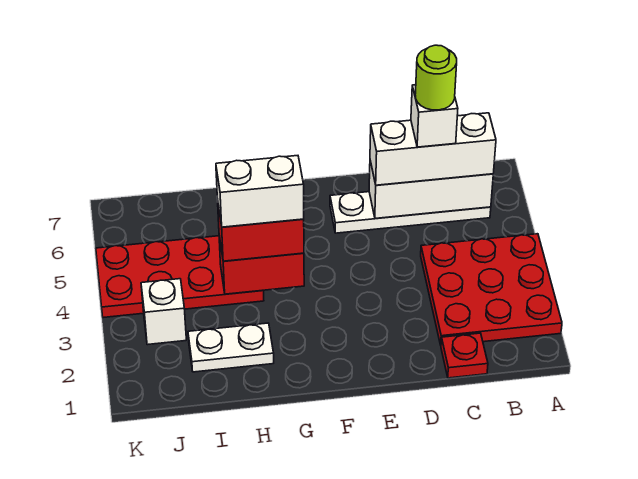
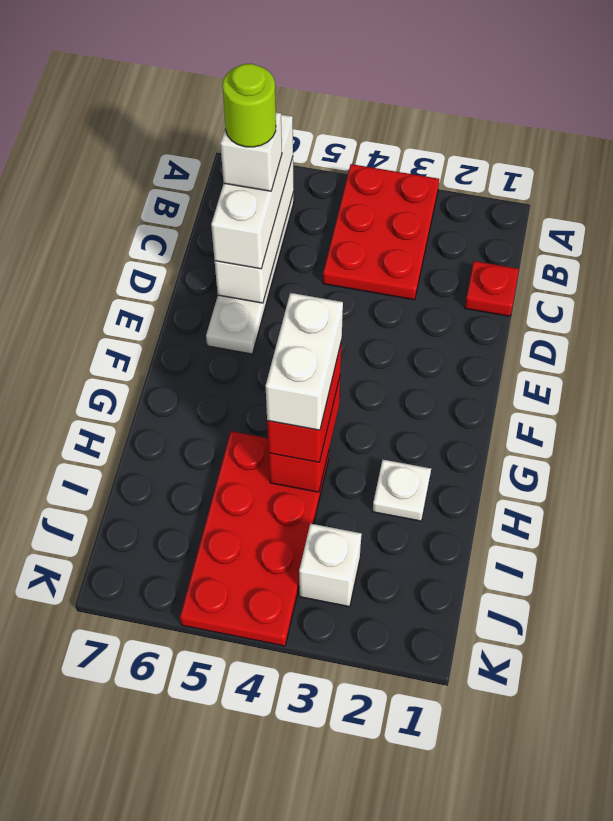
red plate A2:C4 level 1 -> red plate A3:C4 level 1
white plate H2:I2 level 1 -> white plate H2 level 1

